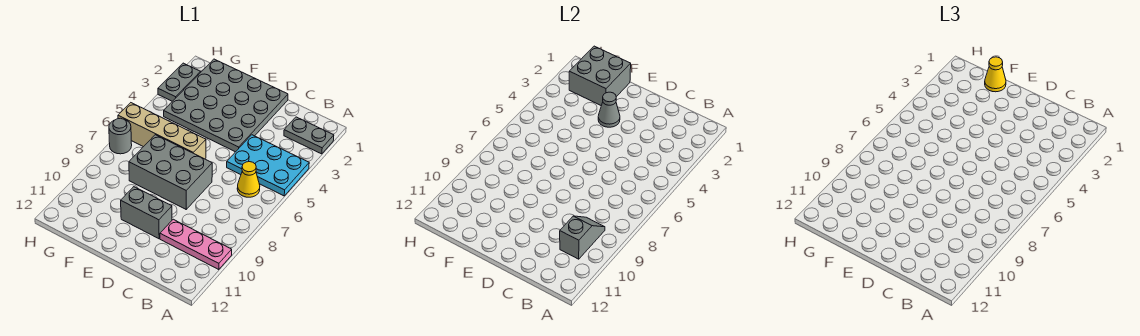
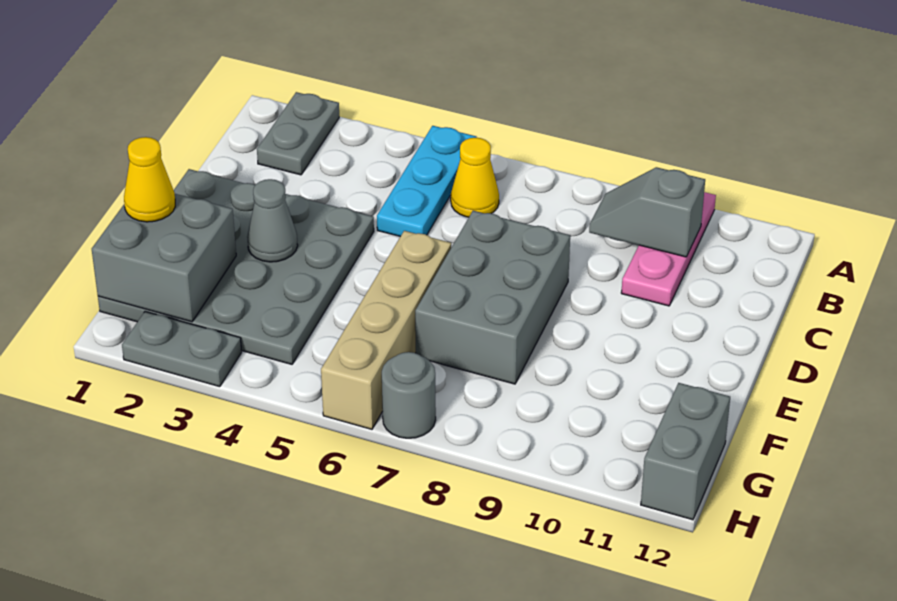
cyan plate A4:C5 level 1 -> cyan plate A5:C5 level 1
grey brick D10:E10 level 1 -> grey brick G12:H12 level 1

